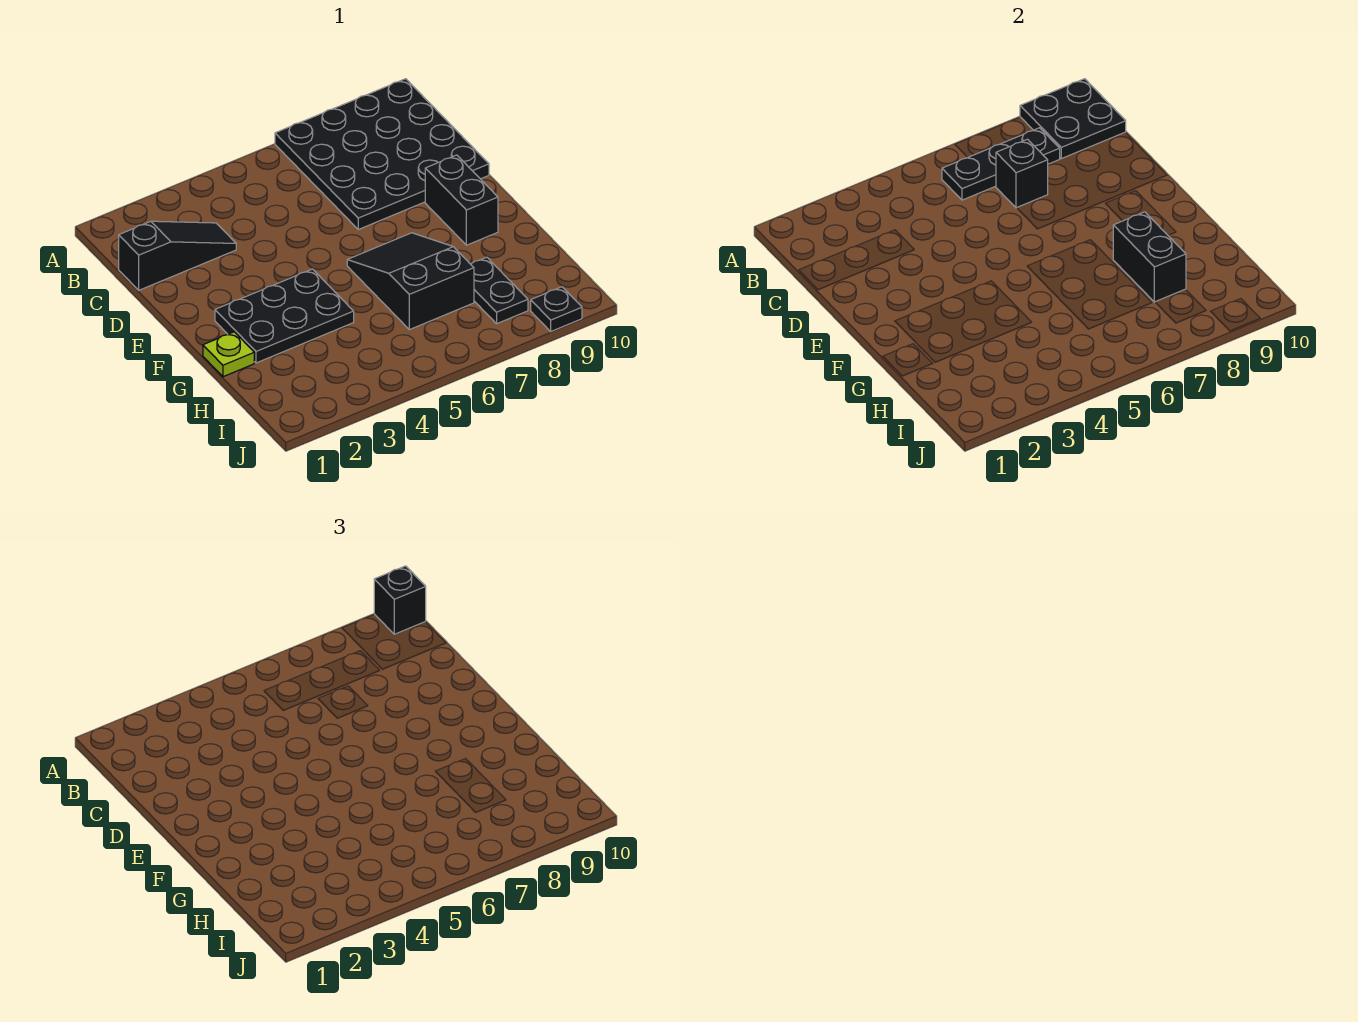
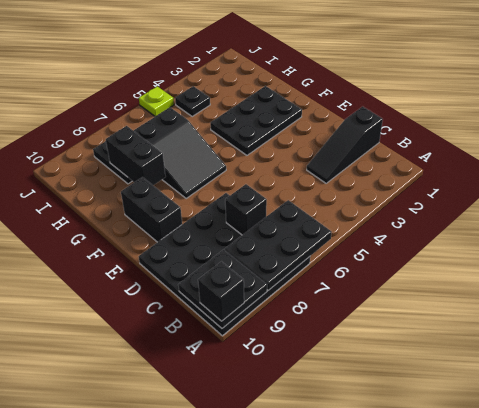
black plate B6:B8 level 2 -> black plate A6:B8 level 2
lime plate G1 level 1 -> lime plate J5 level 1
black plate J9 level 1 -> black plate I4 level 1

